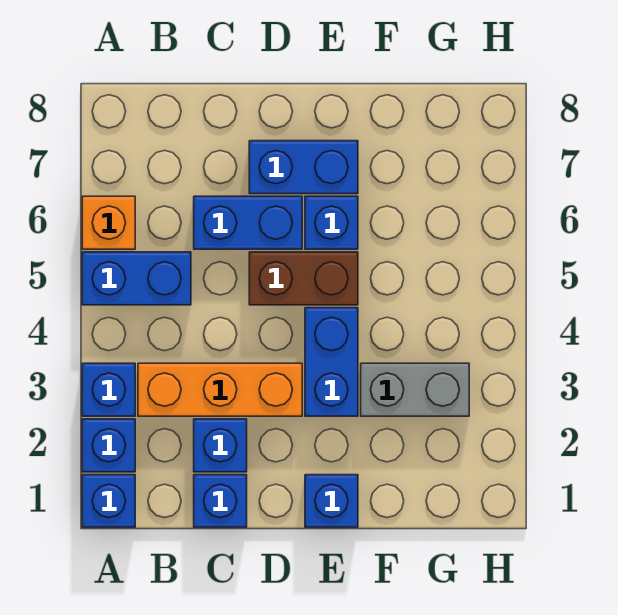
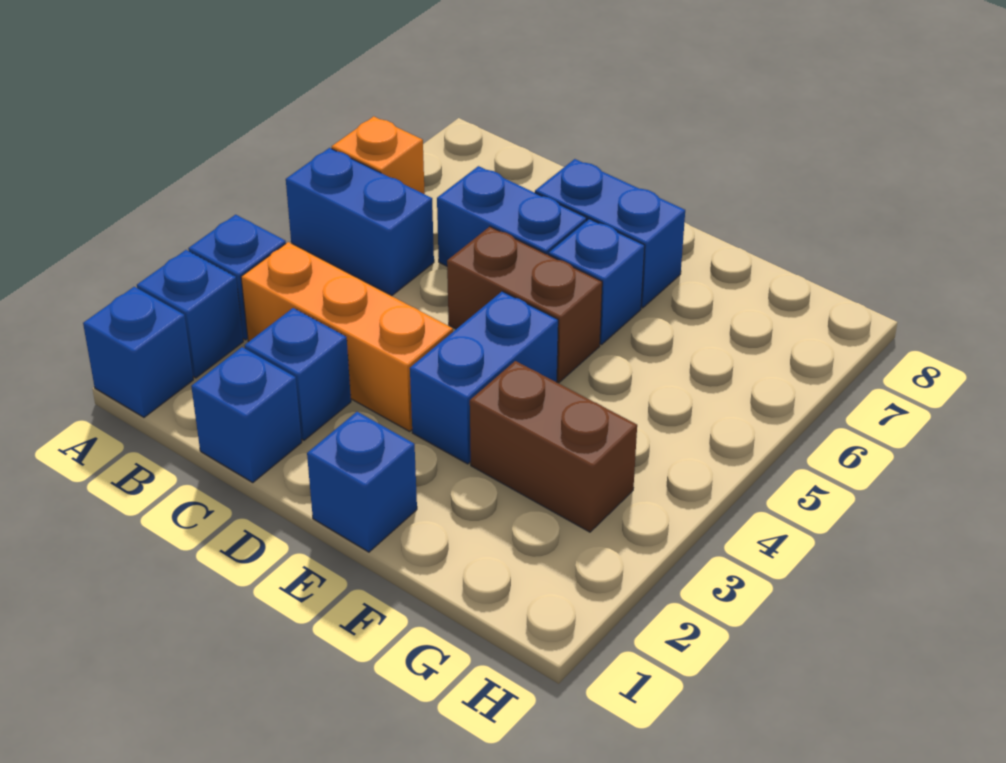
grey brick F3:G3 level 1 -> brown brick F3:G3 level 1

